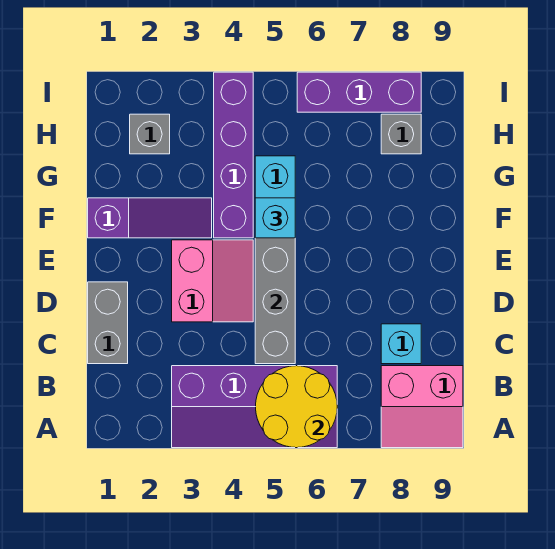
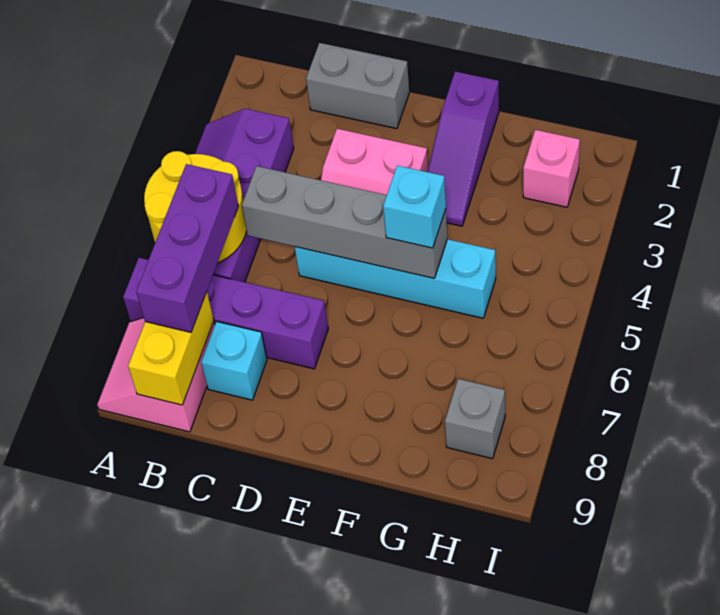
none -> yellow brick B8:B9 level 2
purple brick F4:I4 level 1 -> purple brick A7:D7 level 1
grey brick H2 level 1 -> pink brick H2 level 1
purple brick I6:I8 level 1 -> purple brick B6:B8 level 3

